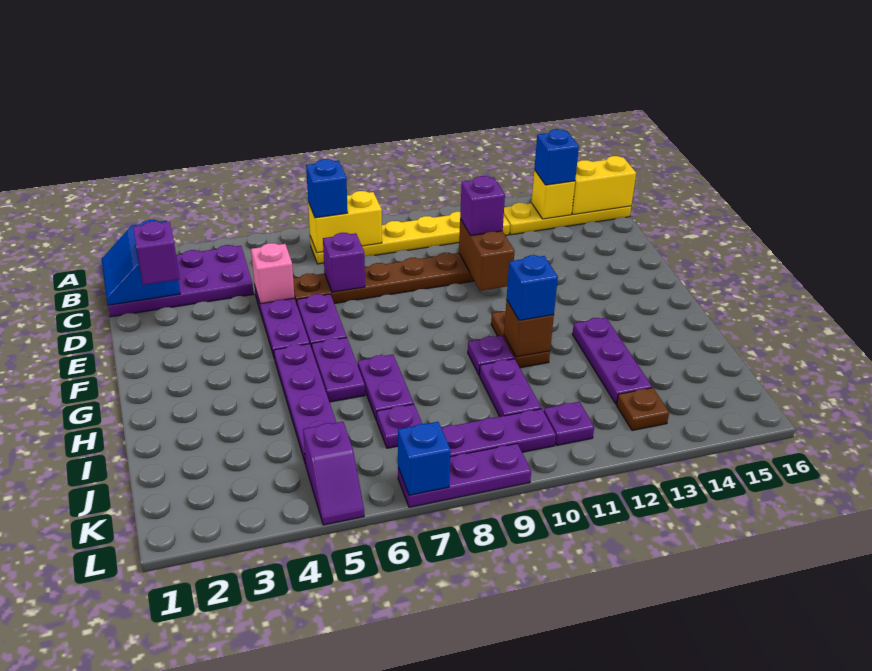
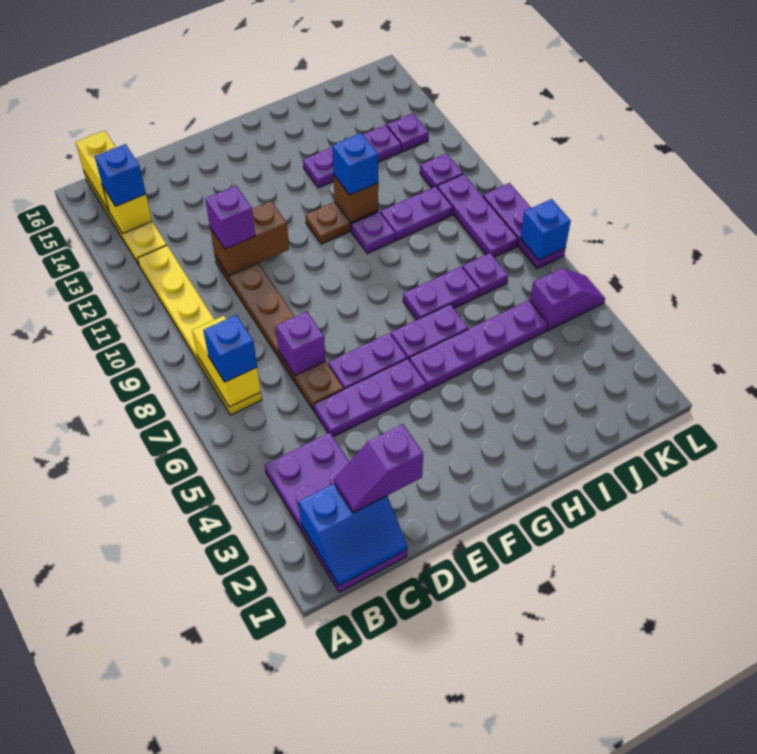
pink brick D5 level 2 -> none
brown plate K13 level 1 -> purple plate K13 level 1

